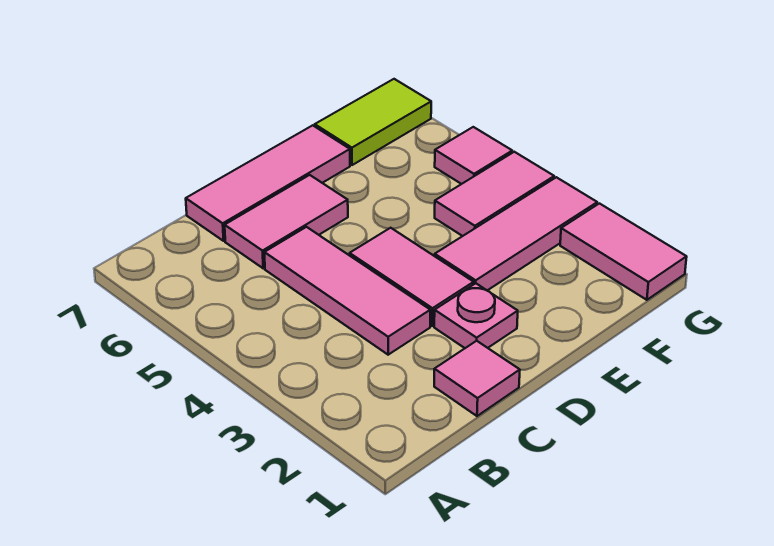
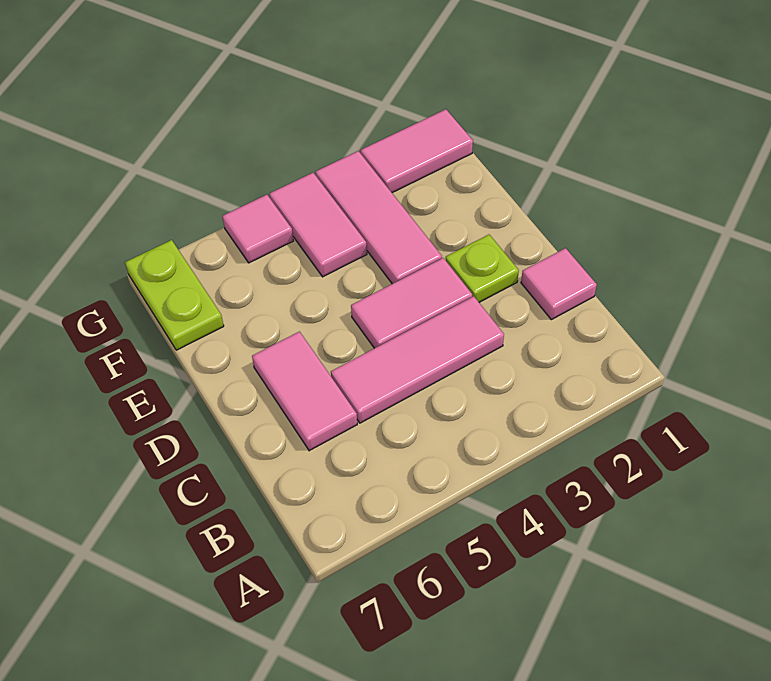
pink tile C7:E7 level 1 -> none
pink plate D2 level 1 -> lime plate D2 level 1
lime tile F7:G7 level 1 -> lime plate F7:G7 level 1

